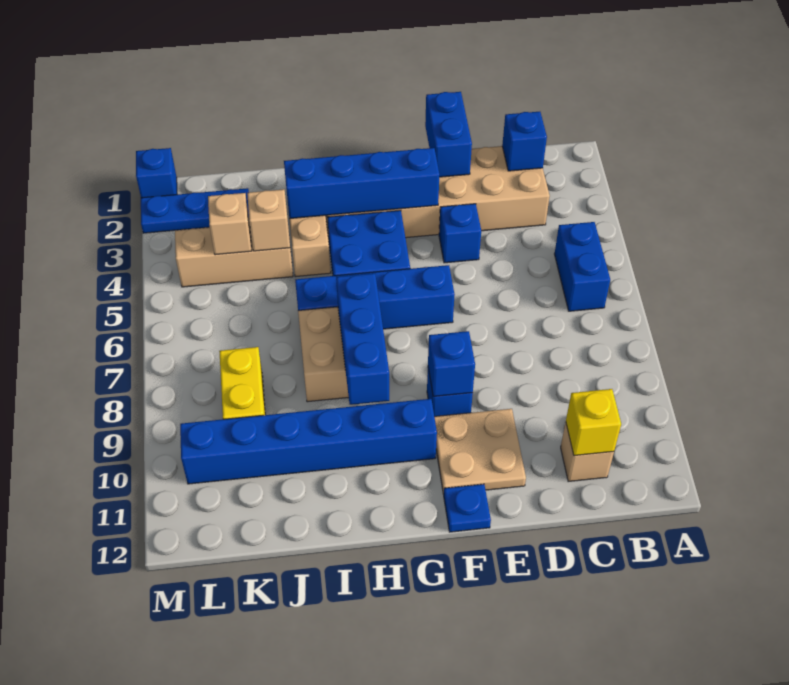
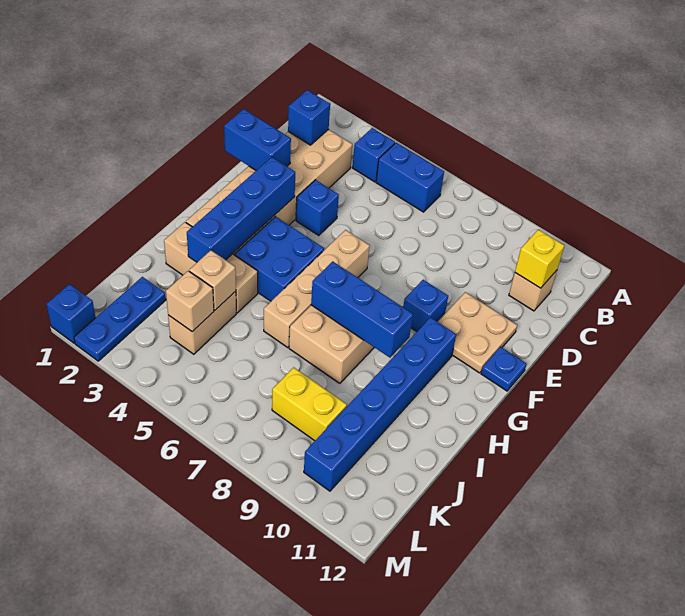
blue brick F6:I6 level 1 -> tan brick F6:I6 level 1
blue brick F9 level 2 -> blue brick B4 level 1
tan brick J4:L4 level 1 -> tan brick J4:K4 level 1

